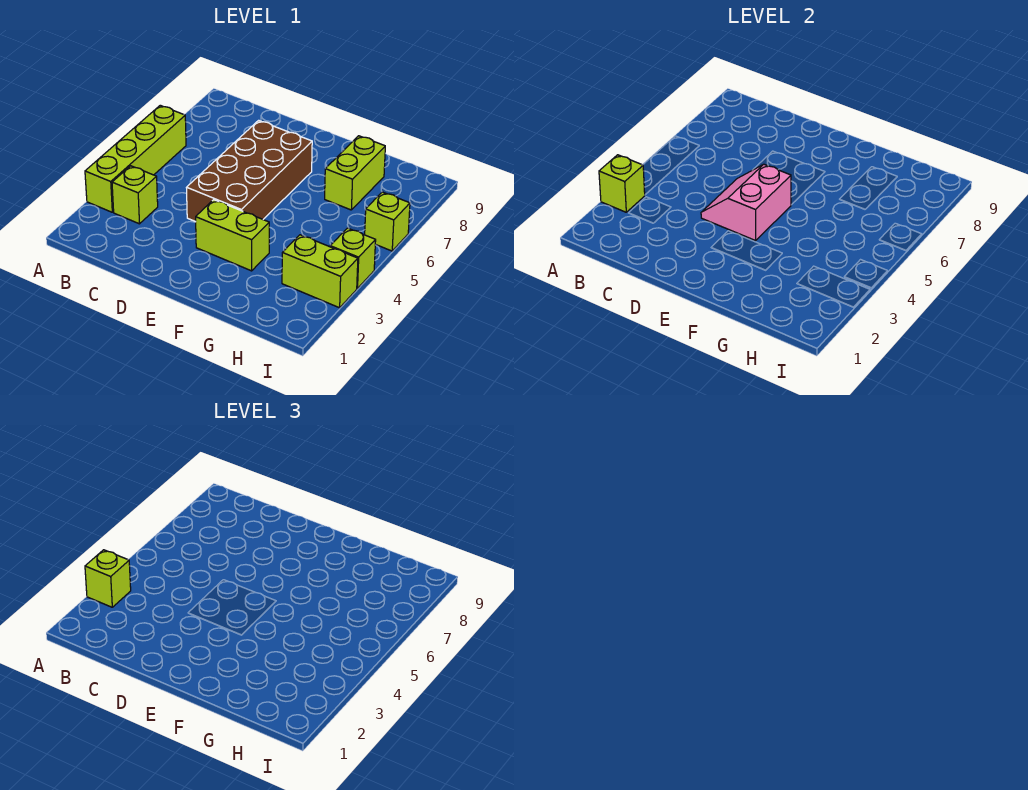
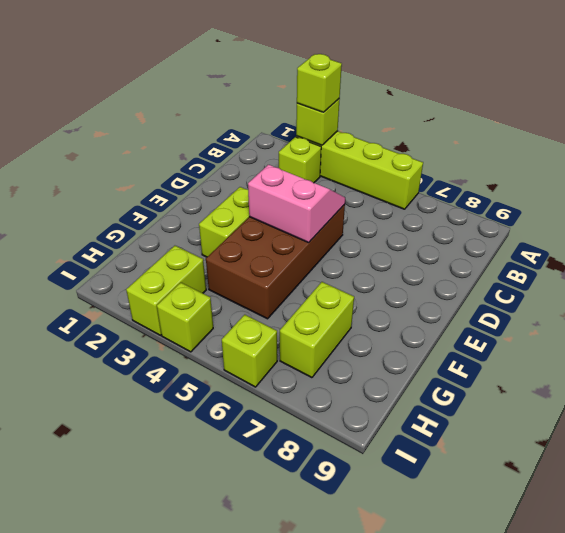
brown brick D4:E7 level 1 -> brown brick D4:G5 level 1
lime brick G7:G8 level 1 -> lime brick G7:H7 level 1

